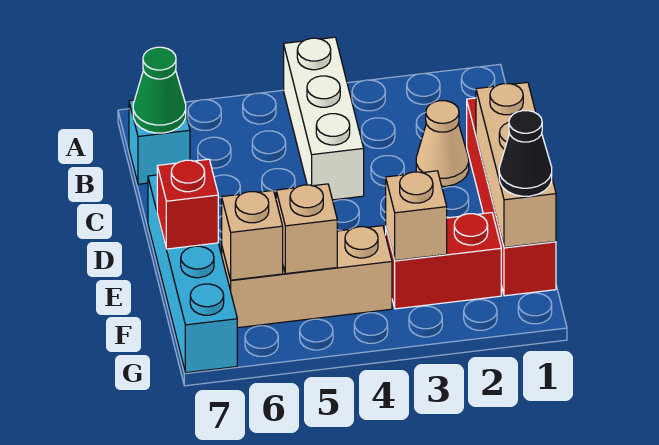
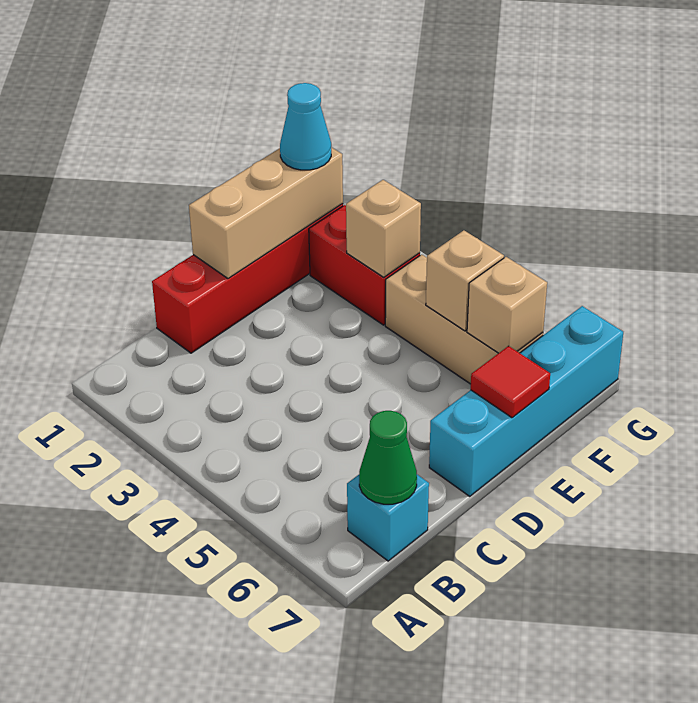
white brick A4:C4 level 1 -> none
tan cone C2 level 1 -> none
red brick E7 level 2 -> red tile E7 level 2
black cone F1 level 3 -> cyan cone F1 level 3

